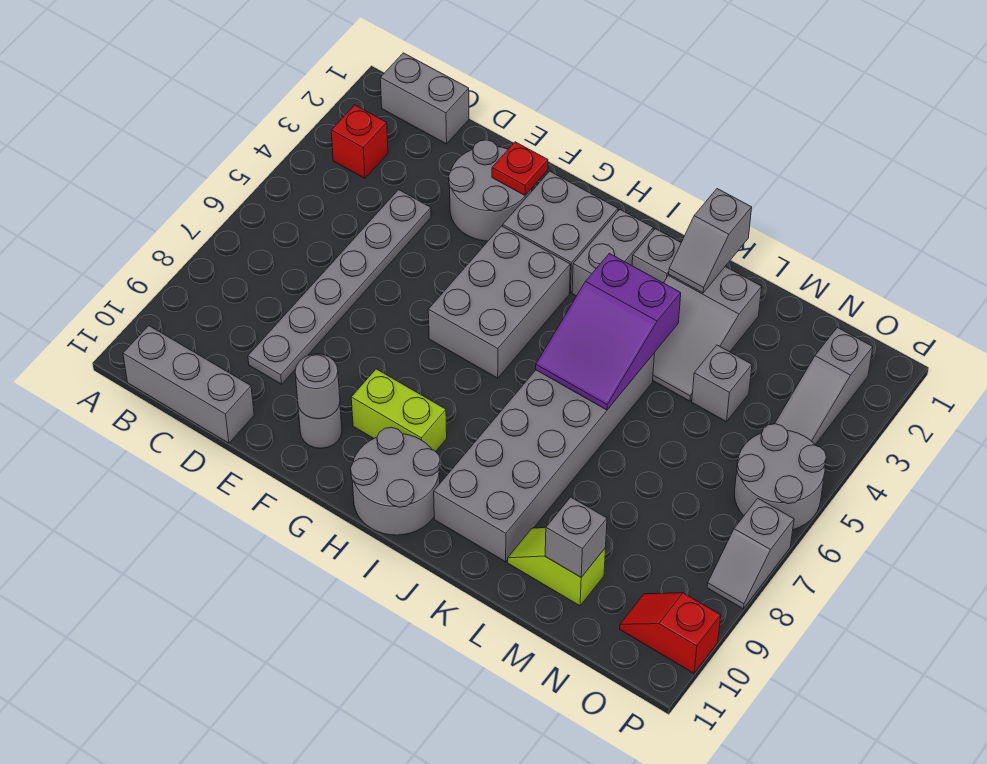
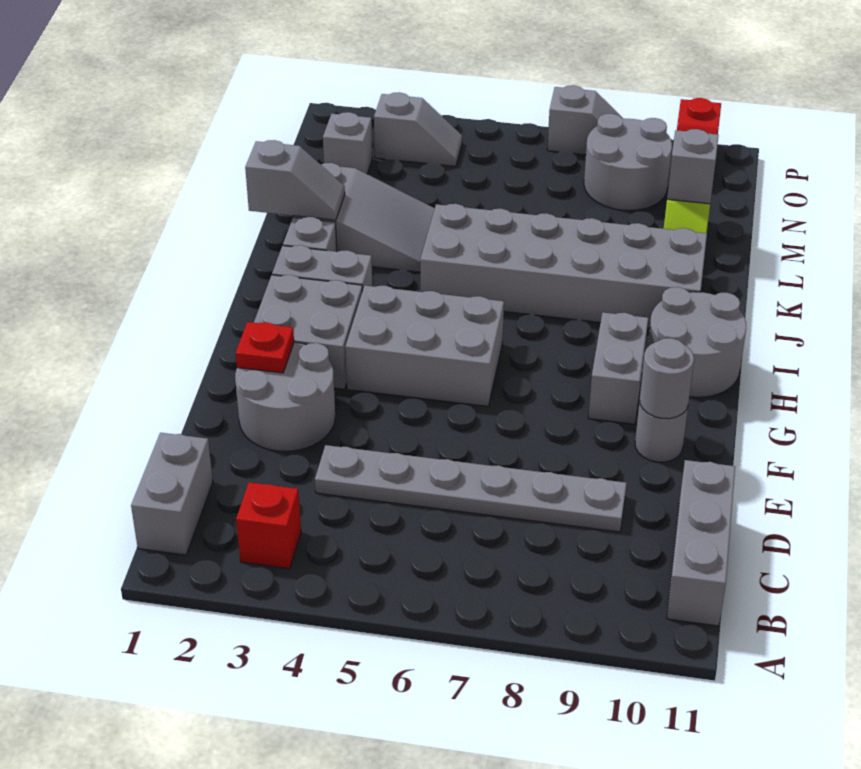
lime brick G9:H9 level 1 -> grey brick G9:H9 level 1
purple slope J4:K6 level 2 top 4 -> none
grey brick M4 level 1 -> grey brick N2 level 1
grey slope O2:O4 level 1 top 2 -> grey slope O3:O4 level 1 top 3
grey round brick O5:P6 level 1 -> grey round brick N8:O9 level 1

